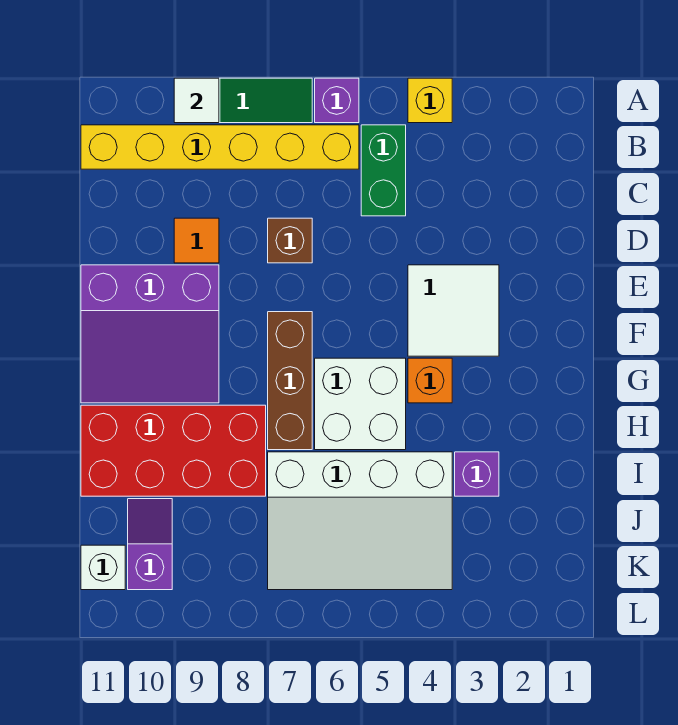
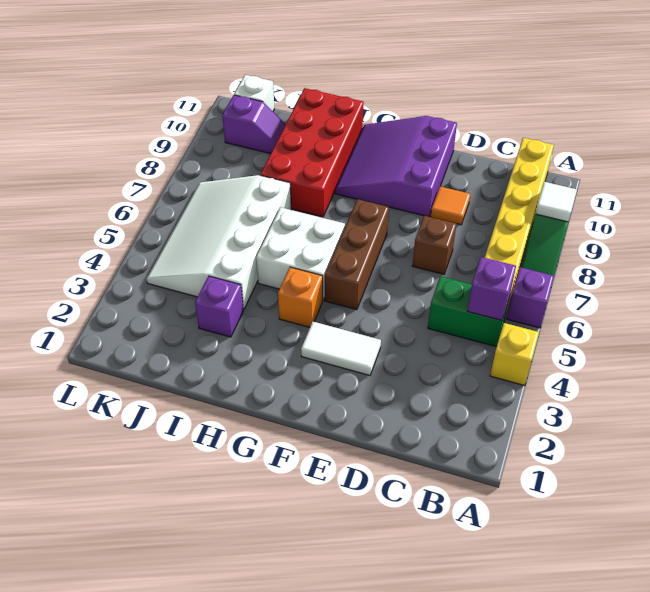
none -> purple brick B5 level 2
white tile E3:F4 level 1 -> white tile E3:F3 level 1
brown brick F7:H7 level 1 -> brown brick F5:F7 level 1

